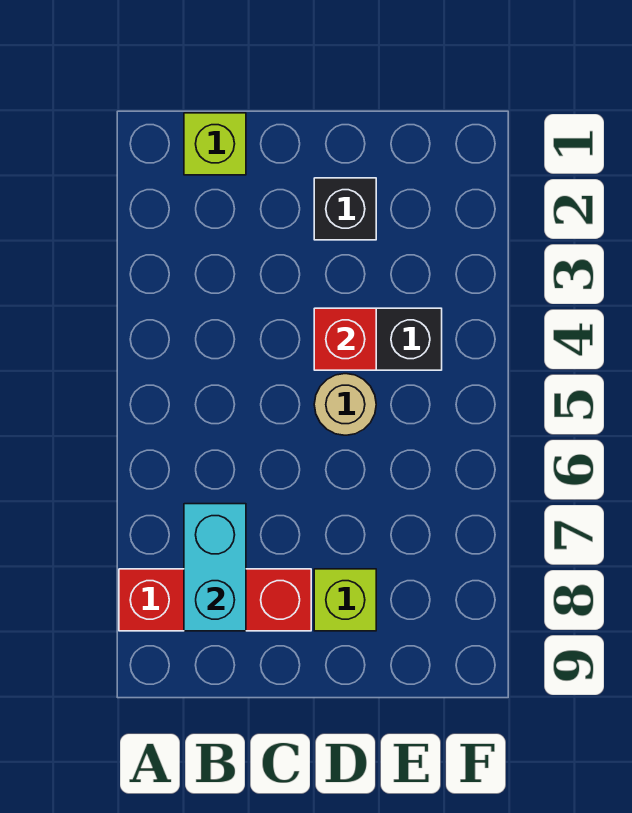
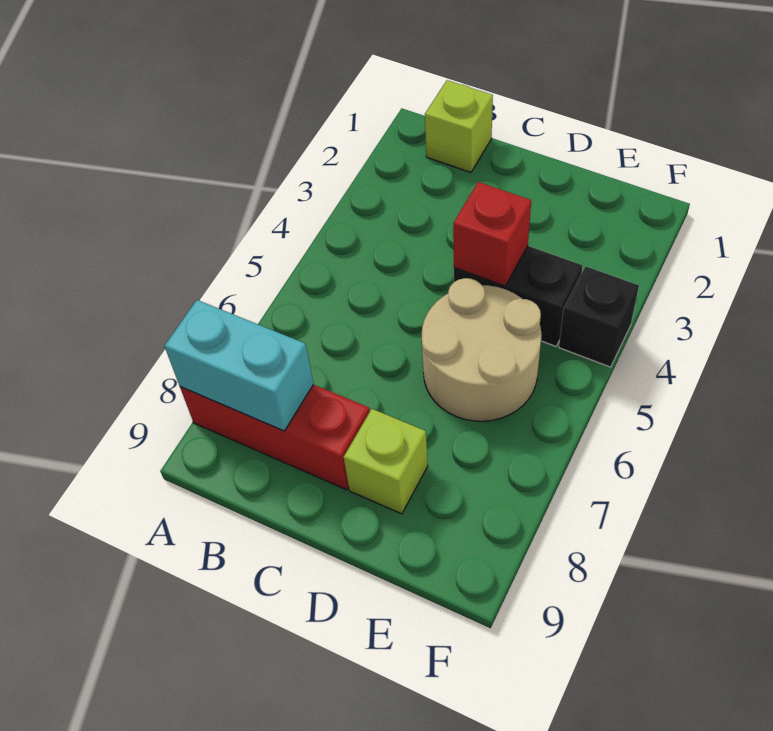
cyan brick B7:B8 level 2 -> cyan brick A8:B8 level 2
black brick D2 level 1 -> black brick F4 level 1
tan round brick D5 level 1 -> tan round brick D5:E6 level 1

